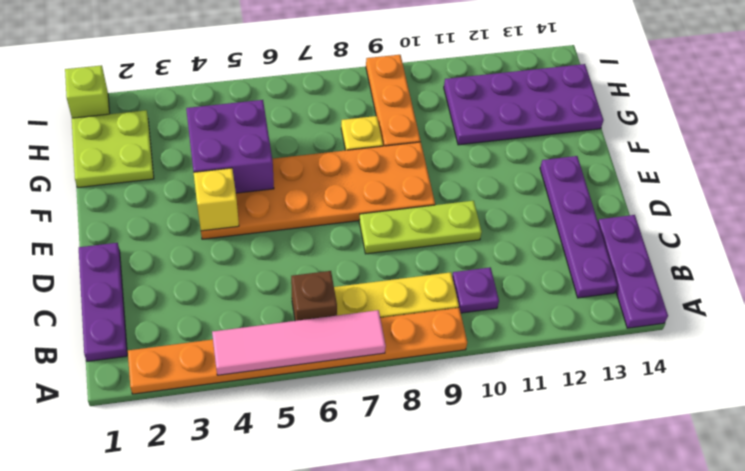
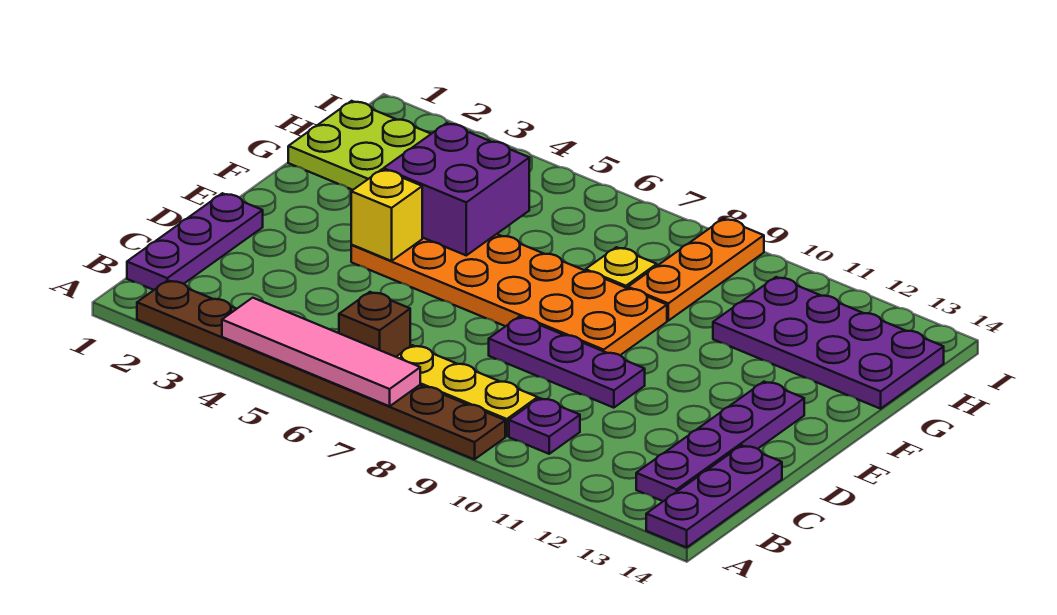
orange plate A2:A9 level 1 -> brown plate A2:A9 level 1
lime plate D8:D10 level 1 -> purple plate D8:D10 level 1
lime brick I1 level 1 -> none

